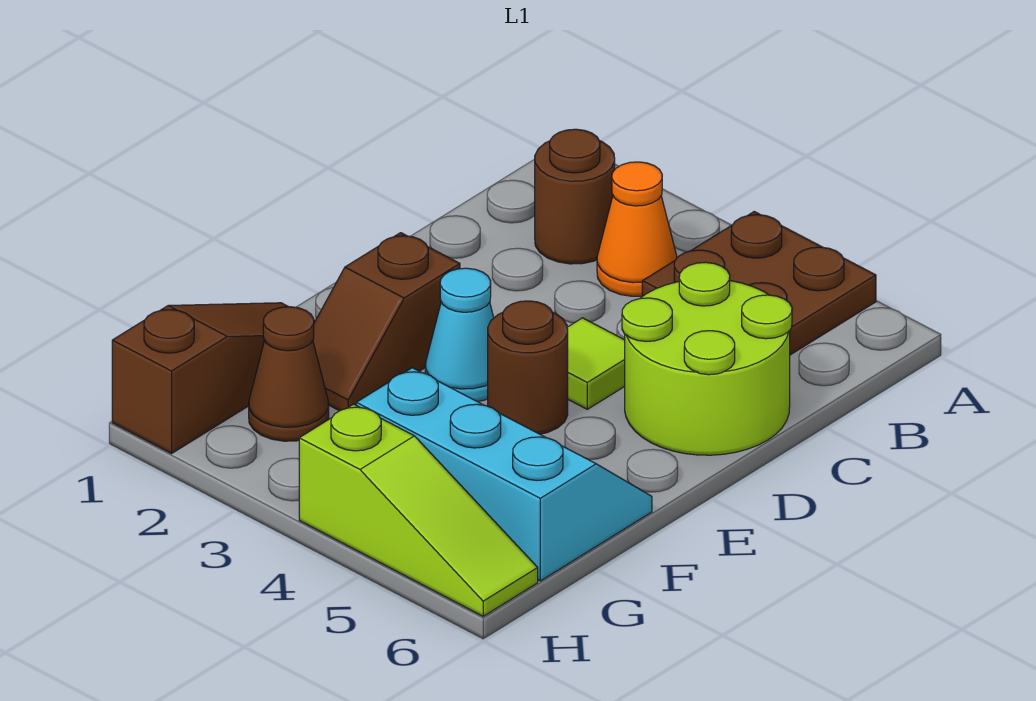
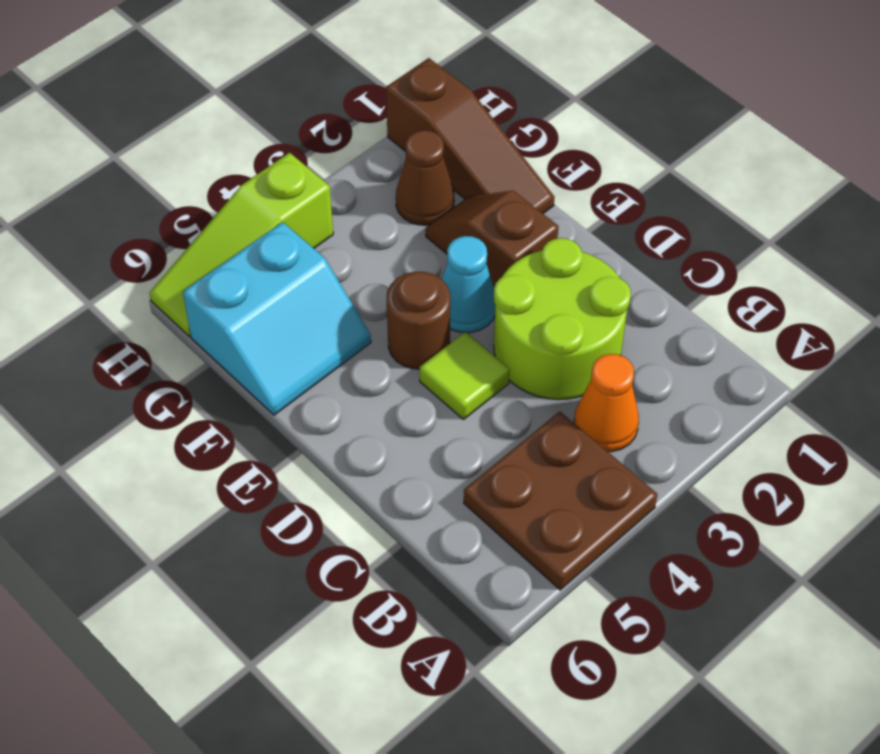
brown round brick B2 level 1 -> none
lime round brick C5:D6 level 1 -> lime round brick C2:D3 level 1
cyan slope F4:G6 level 1 top G -> cyan slope F5:G6 level 1 top G

